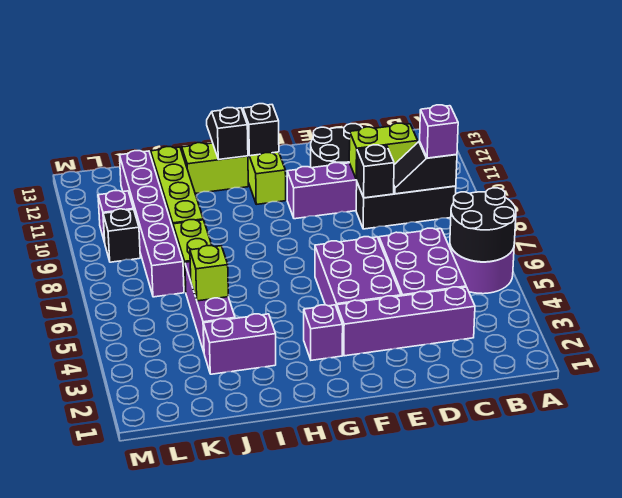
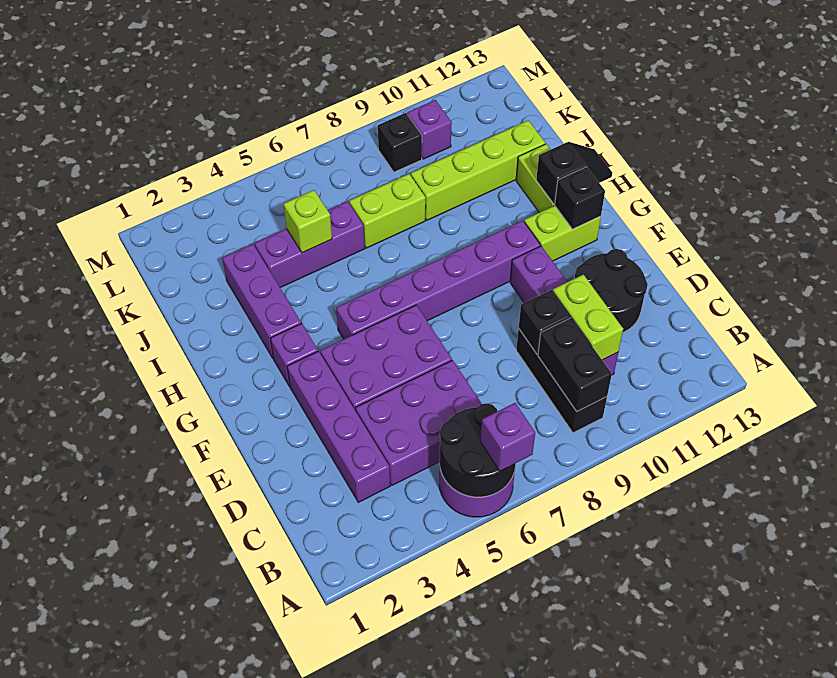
black slope B9:C9 level 2 top B -> black brick B9:C9 level 2
purple brick B9 level 3 -> purple brick A6 level 3
purple brick I3:J3 level 1 -> purple brick H3:J3 level 1
purple brick K7:K12 level 1 -> purple brick G5:G10 level 1

